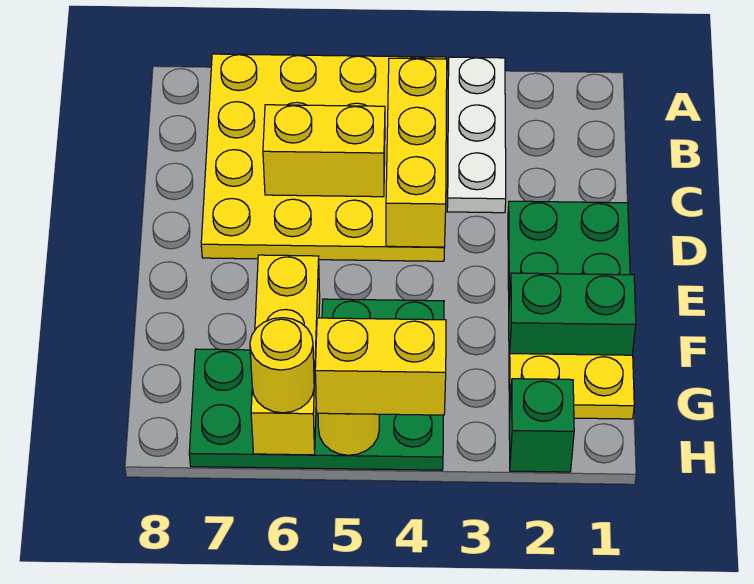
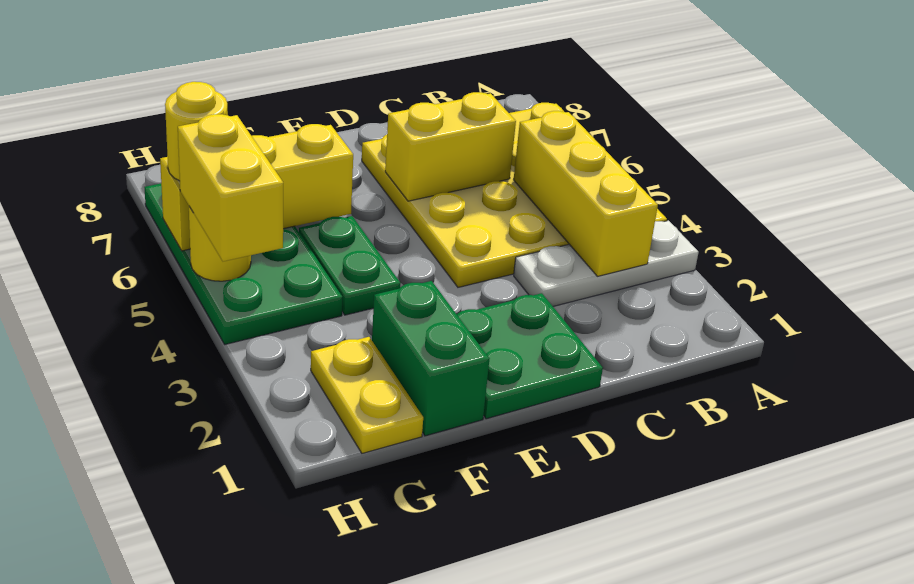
yellow brick B4:D4 level 2 -> yellow brick B3:B5 level 2
yellow brick C5:C6 level 2 -> yellow brick C6:D6 level 2
green brick H2 level 1 -> none

